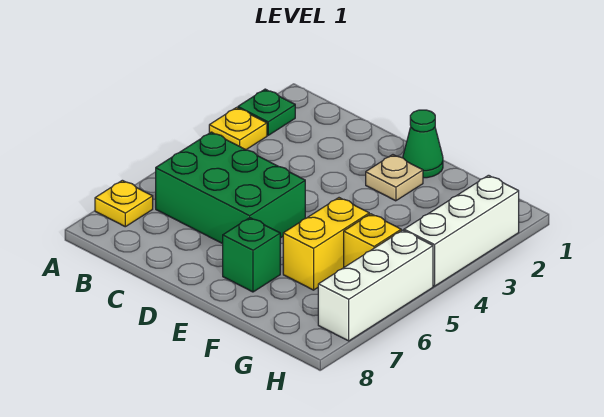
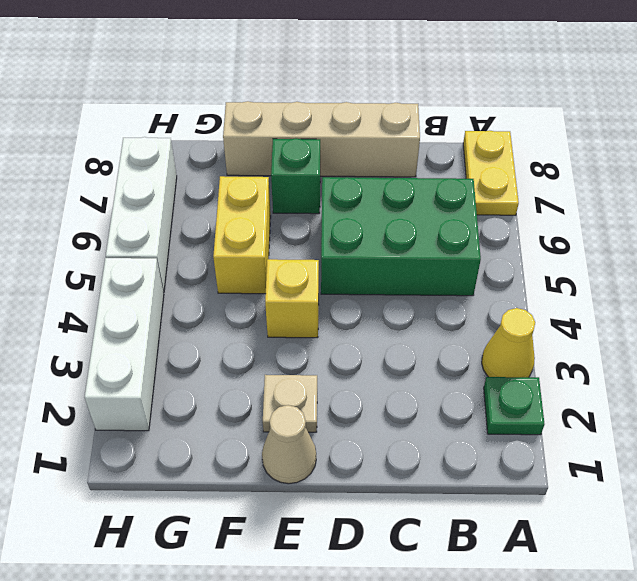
yellow plate A3 level 1 -> yellow cone A3 level 1
yellow plate A7 level 1 -> yellow plate A7:A8 level 1
none -> tan brick C8:F8 level 1
green cone E1 level 1 -> tan cone E1 level 1
yellow brick G5 level 1 -> yellow brick E4 level 1

